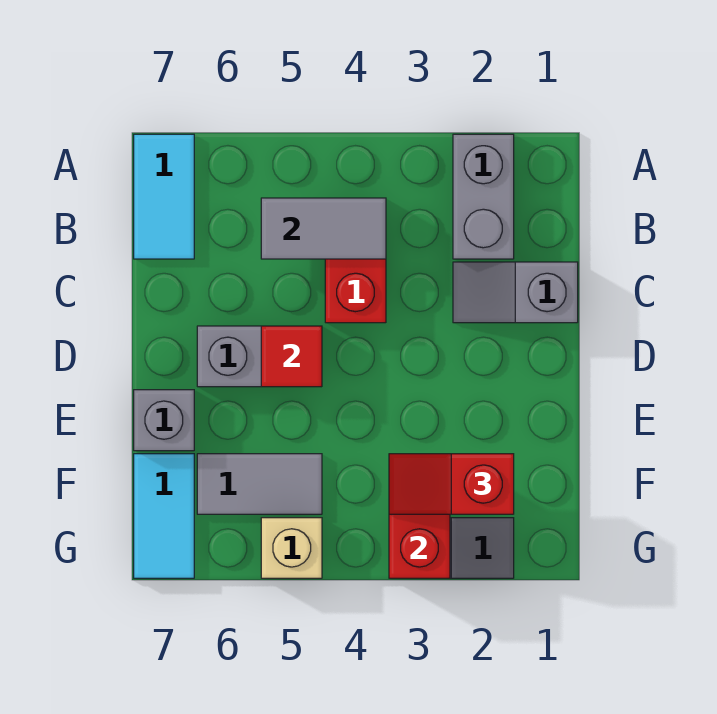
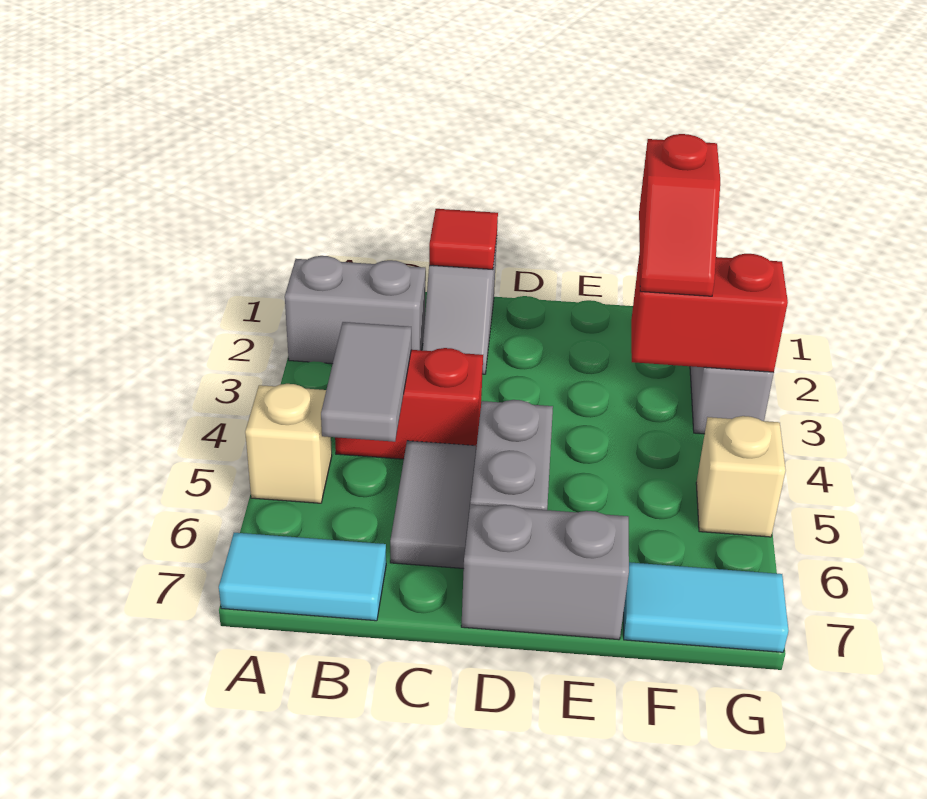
none -> tan brick A5 level 1
red tile D5 level 2 -> red tile C1 level 2
grey brick E7 level 1 -> grey brick D7:E7 level 1
grey tile F5:F6 level 1 -> grey tile C5:C6 level 1

